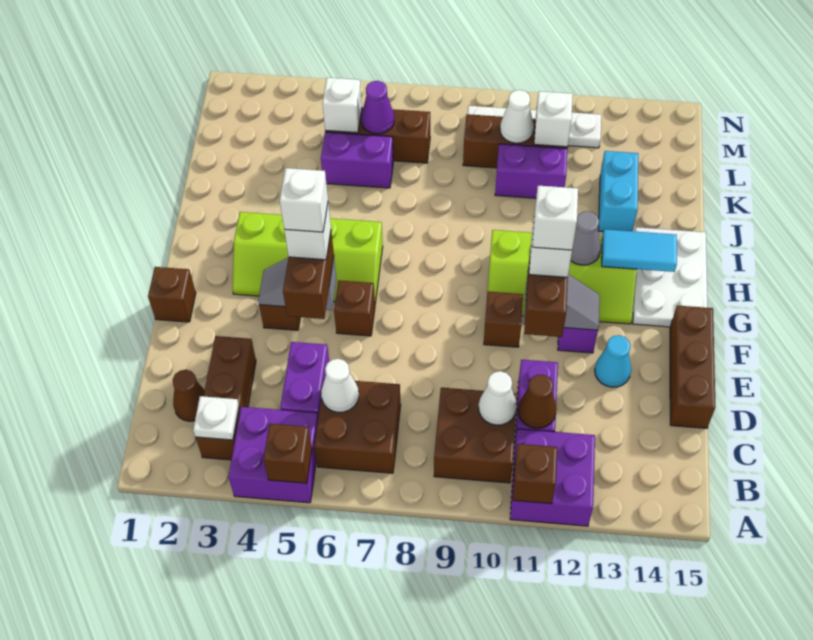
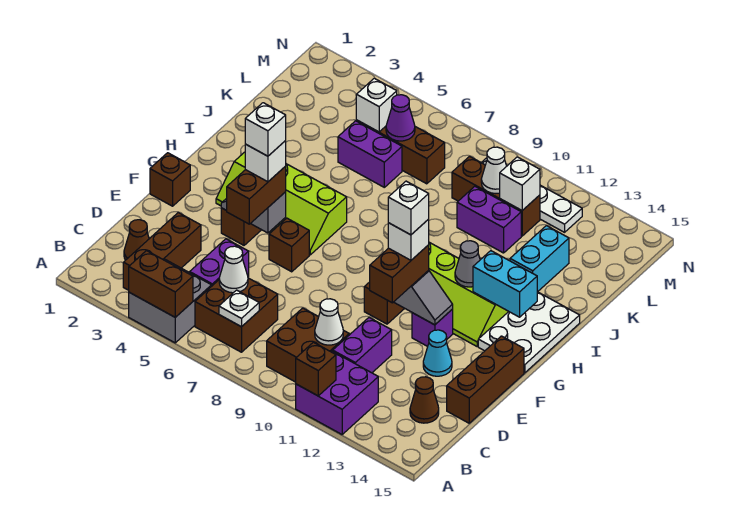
purple brick A4:B5 level 1 -> grey brick A4:B5 level 1
brown brick A5 level 2 -> brown brick A4:A5 level 2
white plate B3 level 2 -> white plate B7 level 2
brown cone C11 level 2 -> brown cone C14 level 1
cyan tile H13:H14 level 2 -> cyan brick H13:H14 level 2

